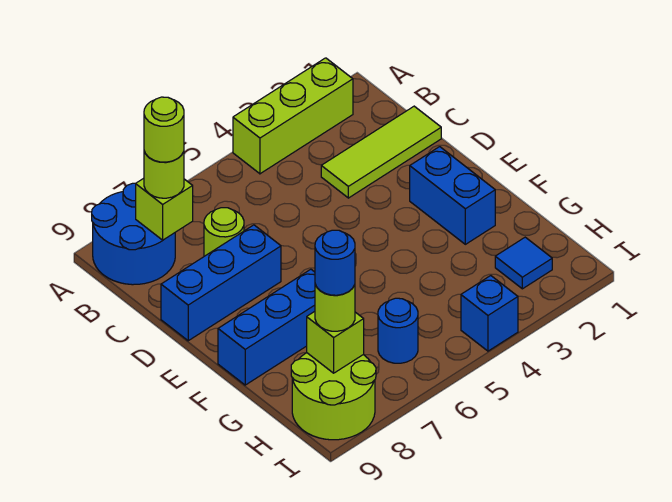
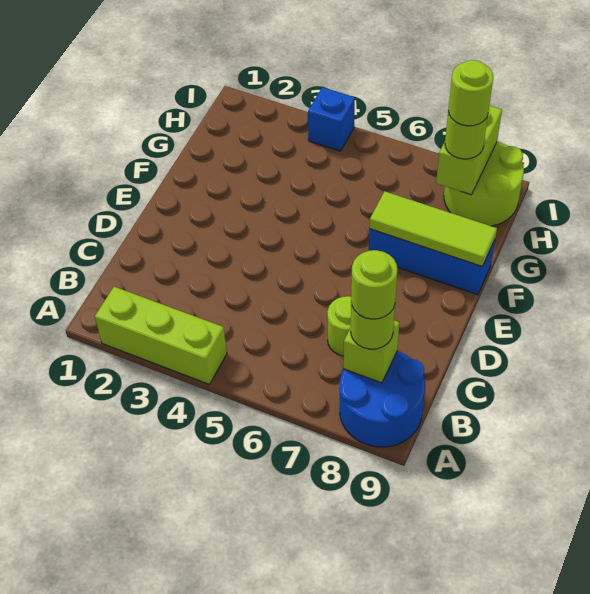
lime tile C1:C3 level 1 -> lime tile F7:F9 level 2
blue brick D7:D9 level 1 -> none
blue brick E2:F2 level 1 -> none
blue tile H2 level 1 -> none
blue round brick H6 level 1 -> none
lime brick H8 level 2 -> lime brick H8:I8 level 2
blue round brick H8 level 4 -> lime round brick H8 level 4

